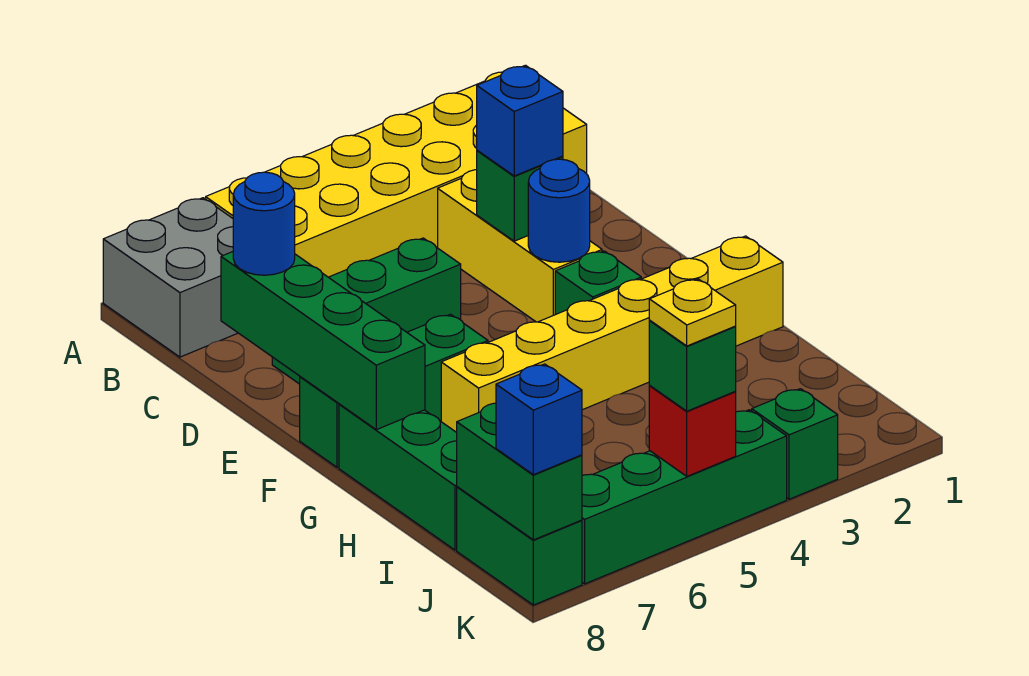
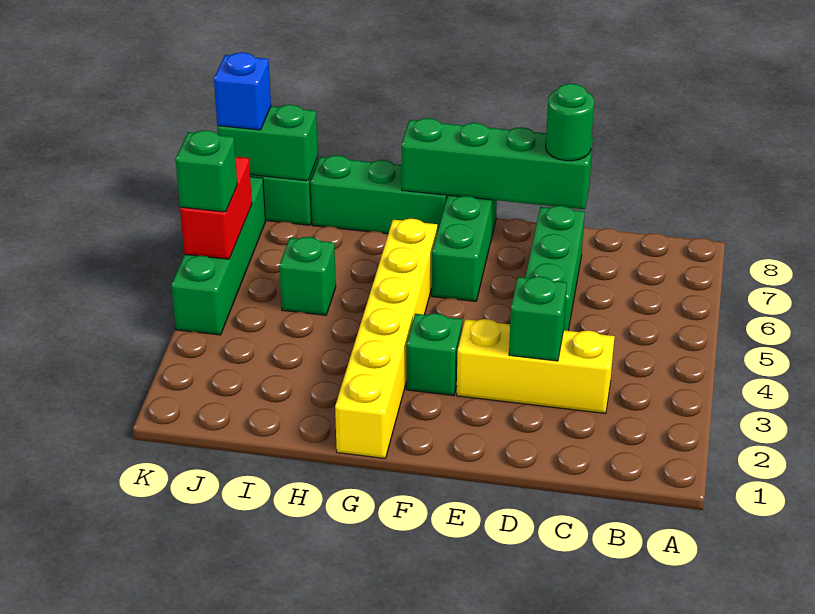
yellow brick A1:B6 level 1 -> none
grey brick A7:B8 level 1 -> none
blue brick D3 level 3 -> none
blue round brick D8 level 3 -> green round brick D8 level 3
blue round brick E3 level 2 -> none
green brick K3 level 1 -> green brick I5 level 1
red brick K5 level 2 -> red brick K5:K6 level 2
yellow plate K5 level 4 -> none

